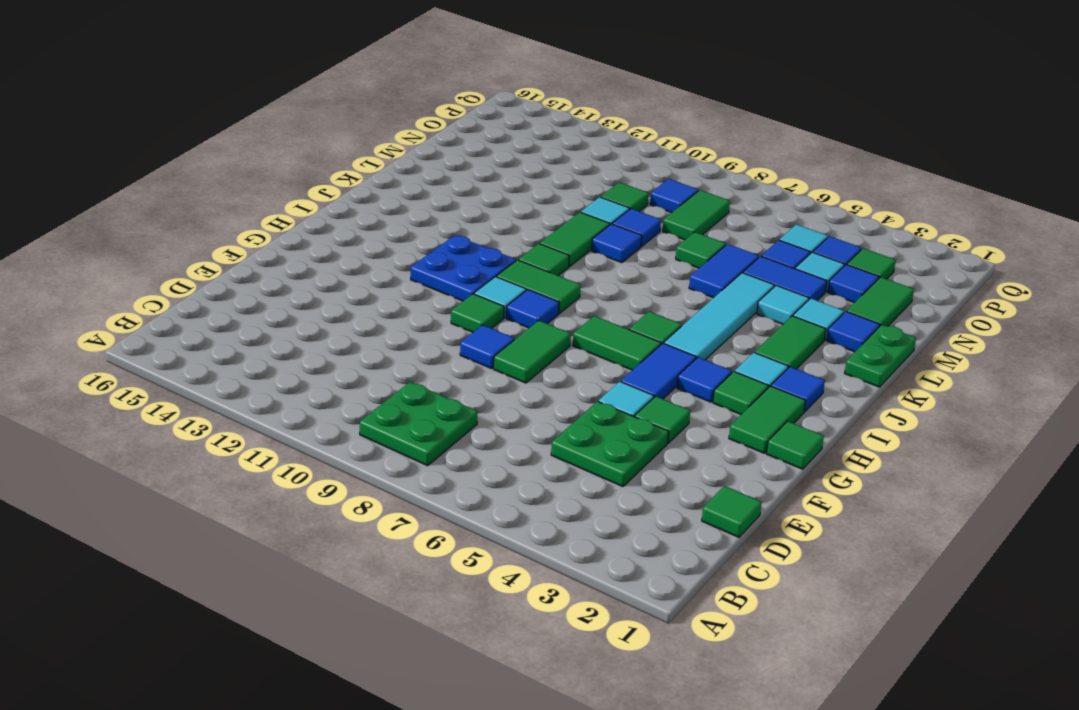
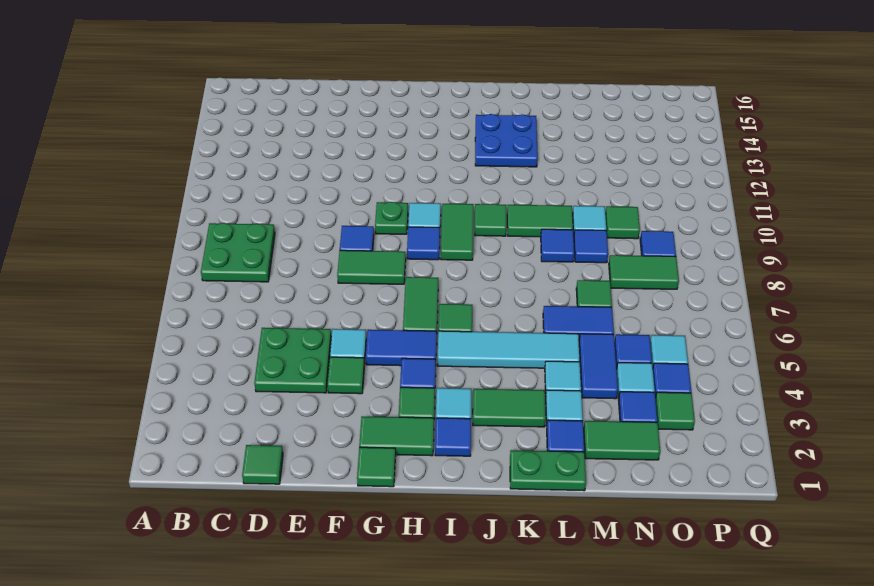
green tile G10 level 1 -> green plate G10 level 1
blue plate H11:I12 level 1 -> blue plate J13:K14 level 1

